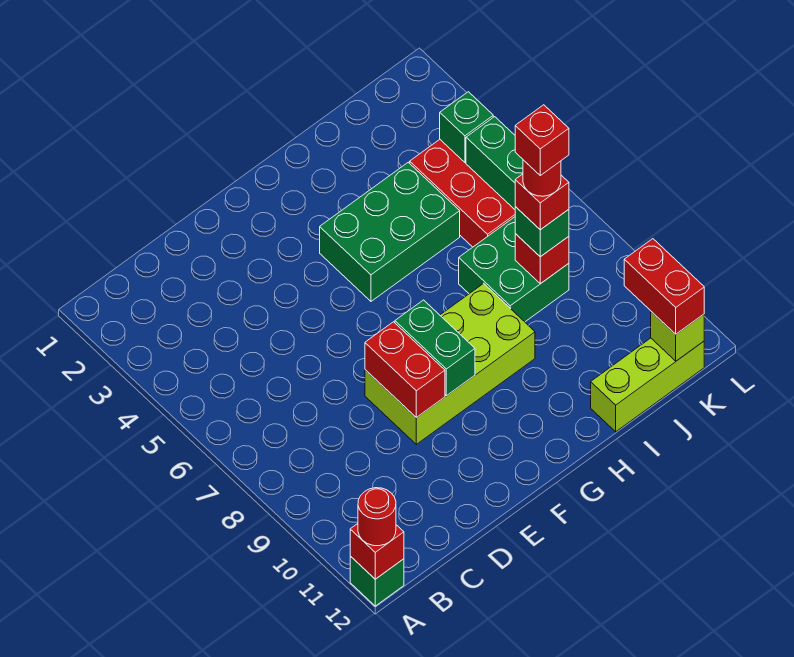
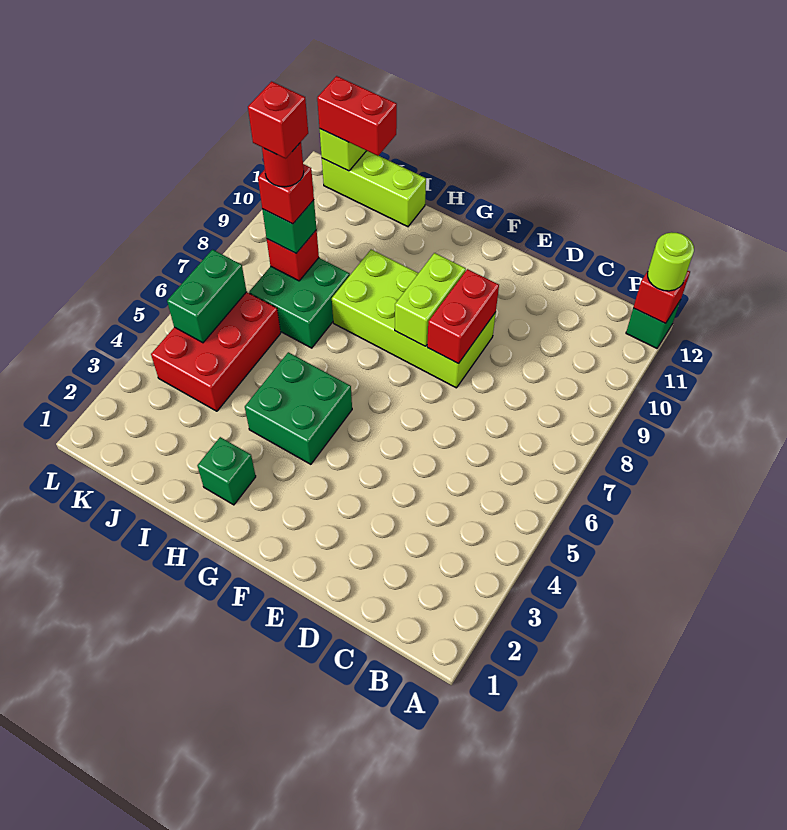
red round brick A12 level 3 -> lime round brick A12 level 3
green brick F8:F9 level 2 -> lime brick F8:F9 level 2
green brick G4:I5 level 1 -> green brick G4:H5 level 1
green brick K4 level 2 -> green brick H2 level 1
red brick K11:K12 level 3 -> red brick J12:K12 level 3

